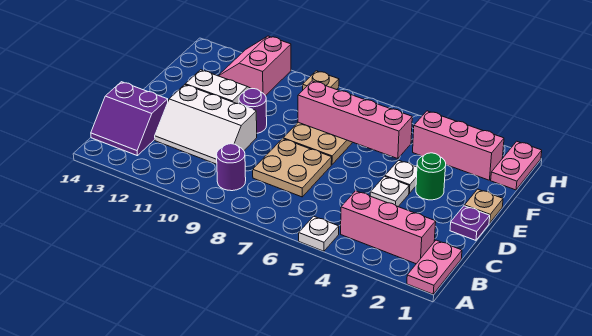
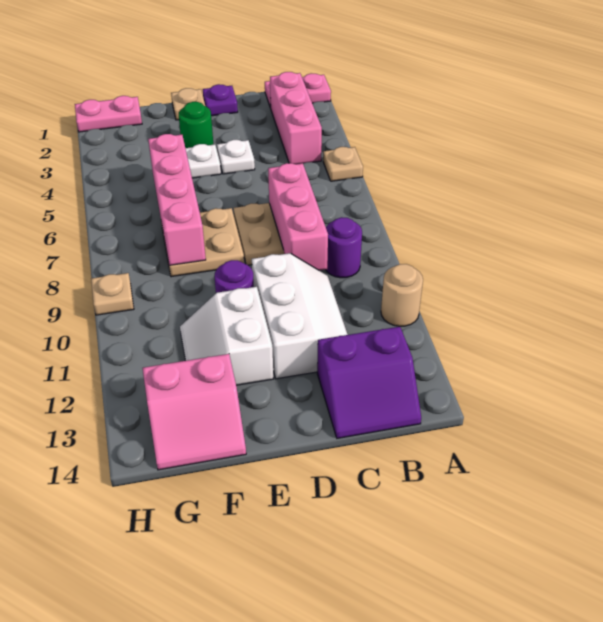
white plate A5 level 1 -> tan plate A5 level 1
none -> tan round brick A11 level 1
purple slope B13:C14 level 1 top C -> purple slope B13:C14 level 1 top 13
pink brick G2:G4 level 1 -> pink brick C7:C9 level 2
pink slope G11:H12 level 1 top 11 -> pink slope F13:G14 level 1 top 13

